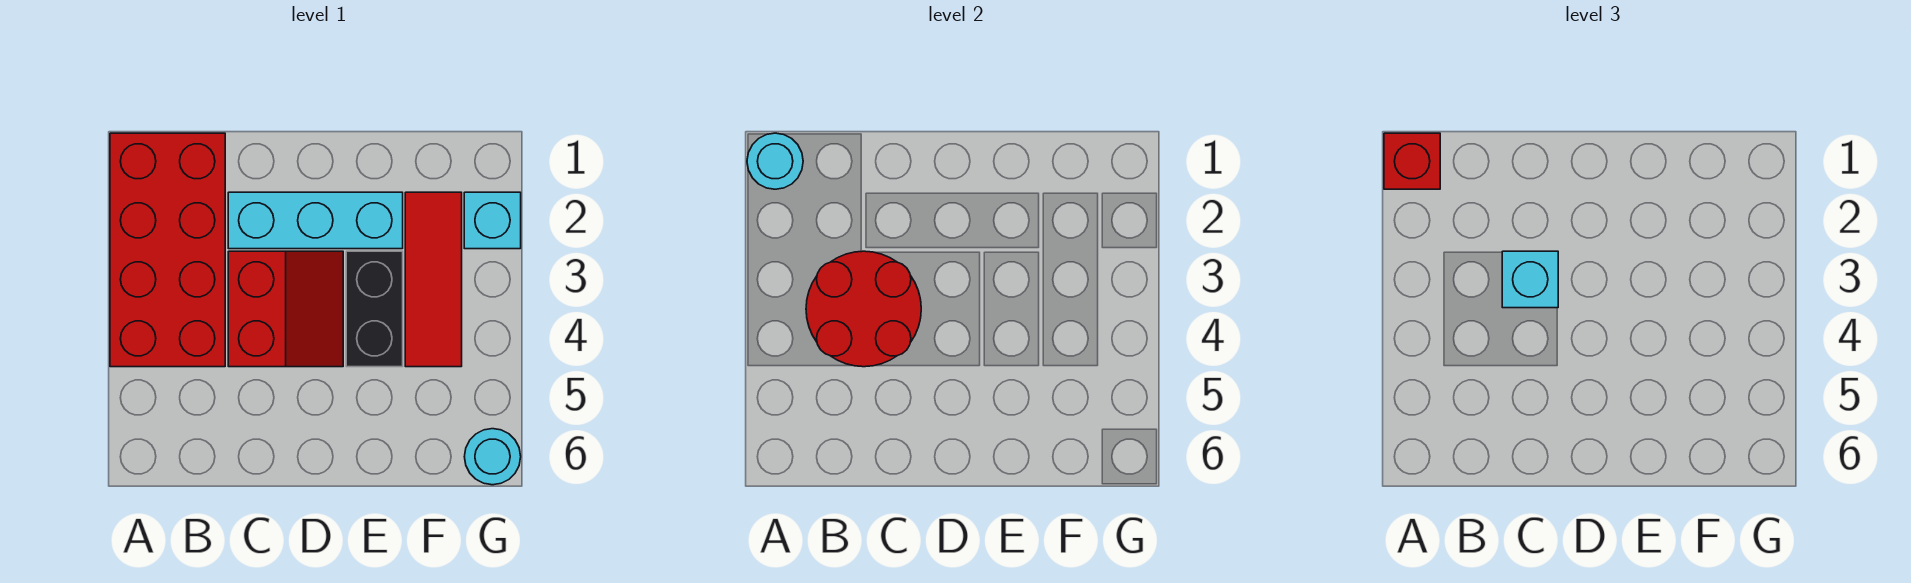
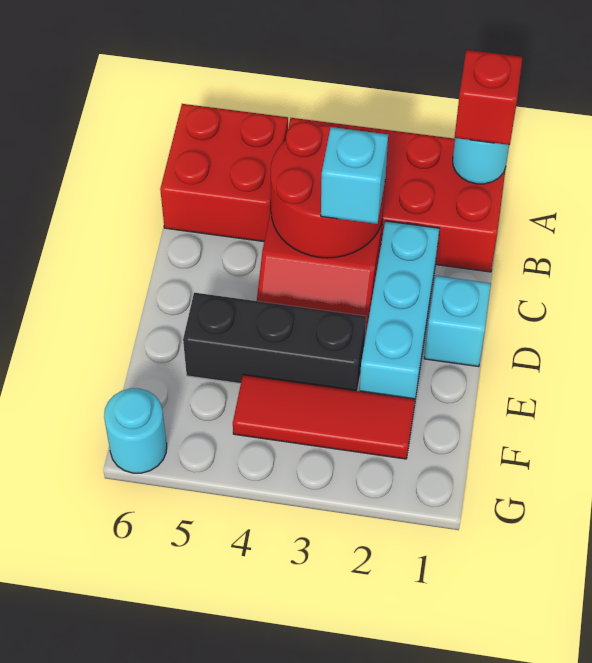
none -> red brick A5:B6 level 1
black brick E3:E4 level 1 -> black brick E3:E5 level 1
cyan brick G2 level 1 -> cyan brick D1 level 1

